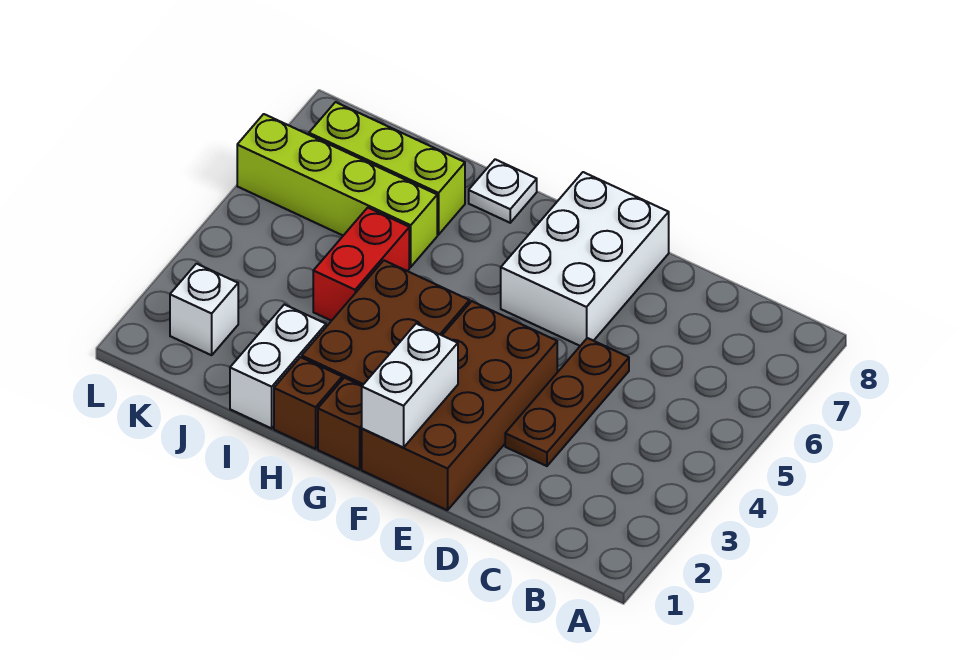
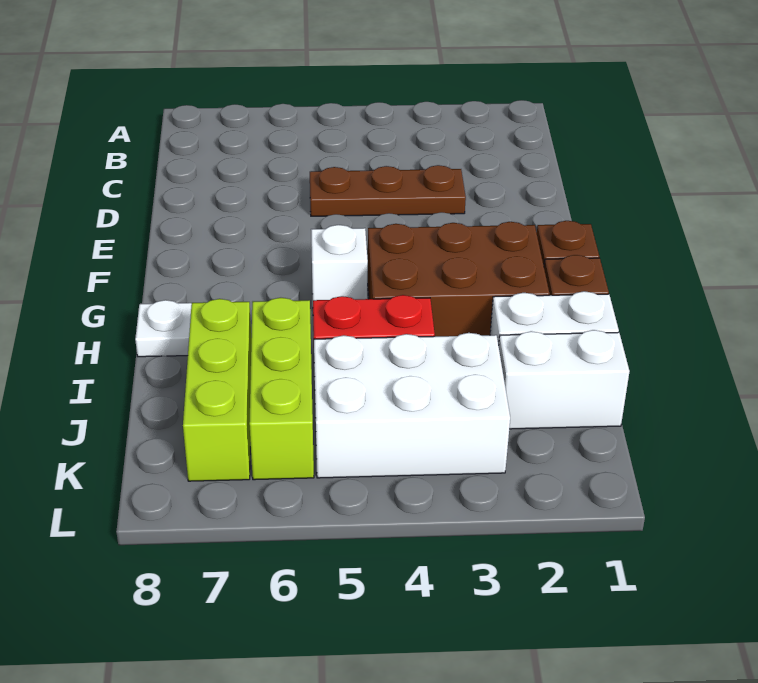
brown brick E1:F4 level 1 -> none
white brick E6:F8 level 1 -> white brick J3:K5 level 1
white brick F1:F2 level 2 -> white brick J1:J2 level 1
lime brick I6:L6 level 1 -> lime brick I6:K6 level 1
white brick K2 level 1 -> white brick G5 level 1

